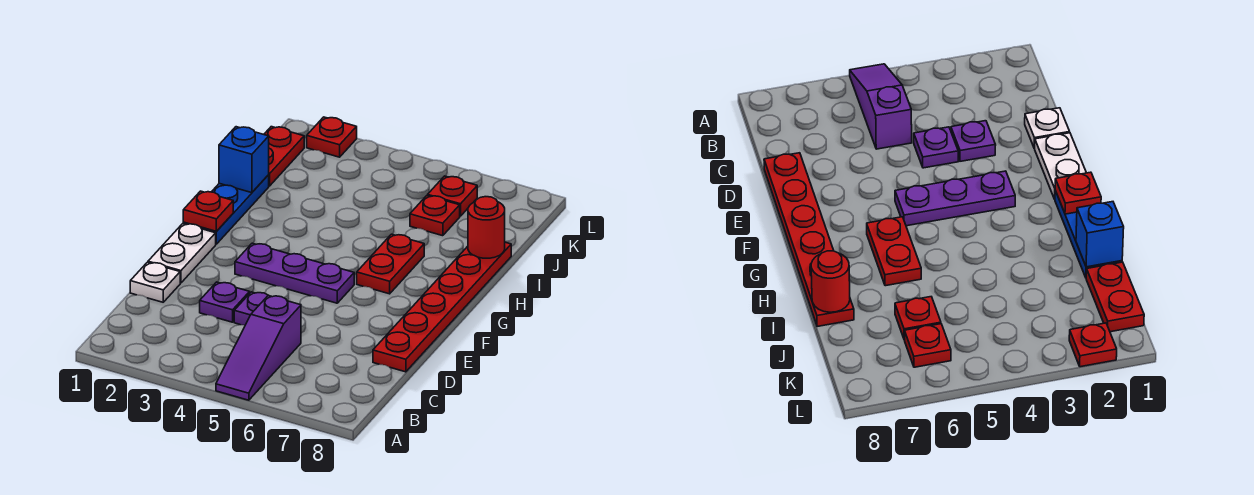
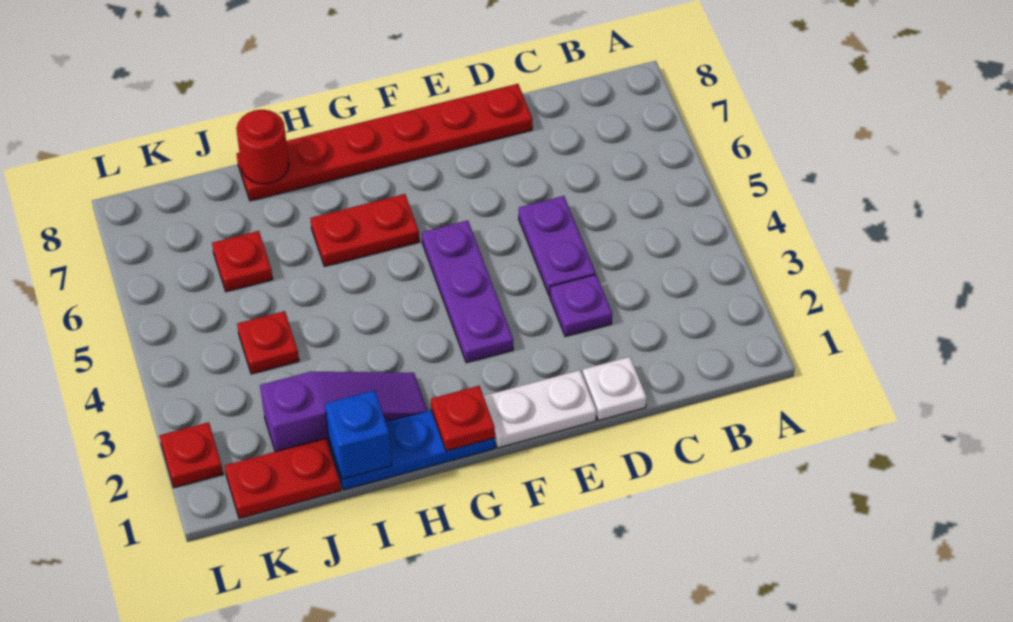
purple slope A5:C5 level 1 top C -> purple slope H2:J2 level 1 top J
purple plate D4 level 1 -> purple plate D4:D5 level 1
red plate K6 level 1 -> red plate J4 level 1

